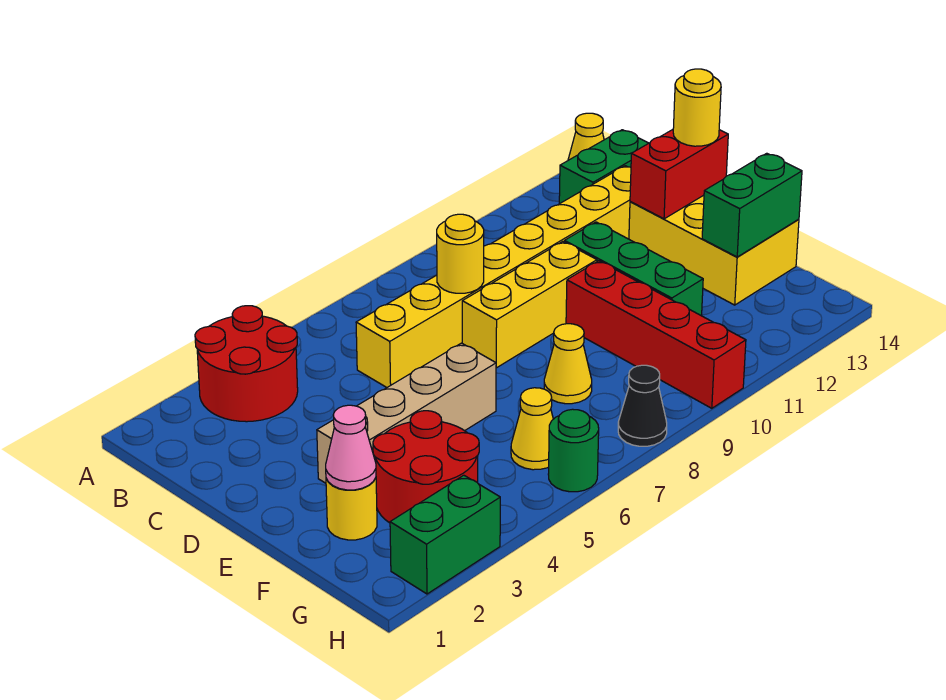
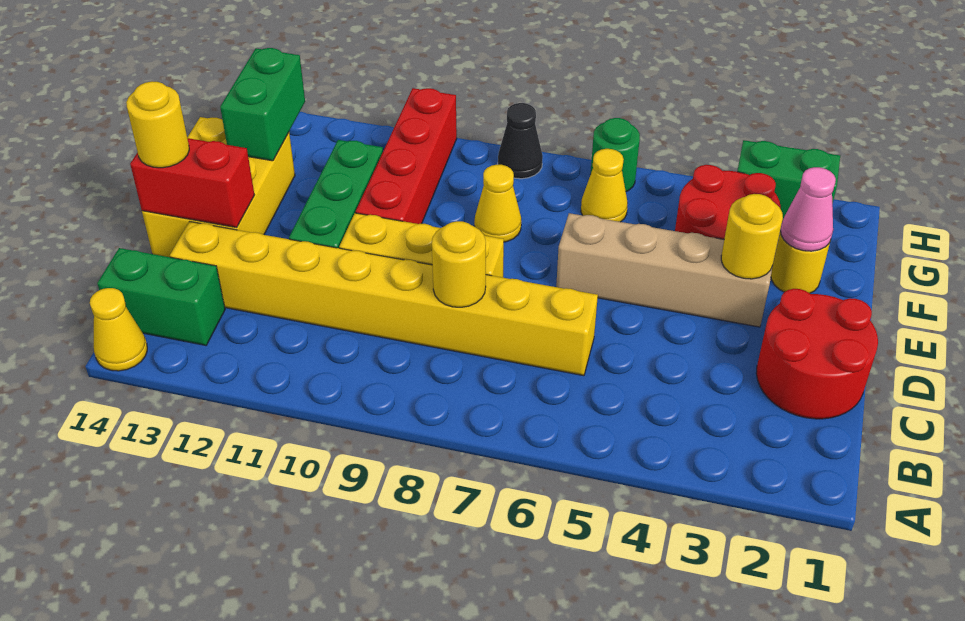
red round brick A3:B4 level 1 -> red round brick C1:D2 level 1
none -> yellow round brick E3 level 2
green brick F13:F14 level 2 -> green brick F13:G13 level 2

